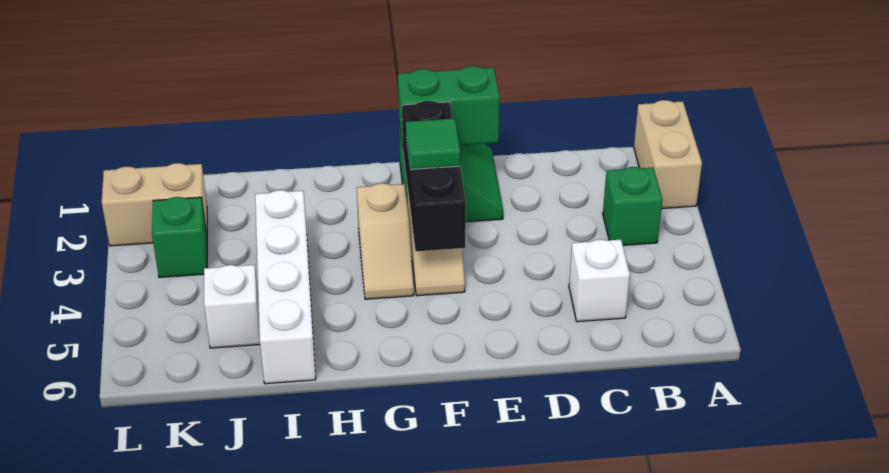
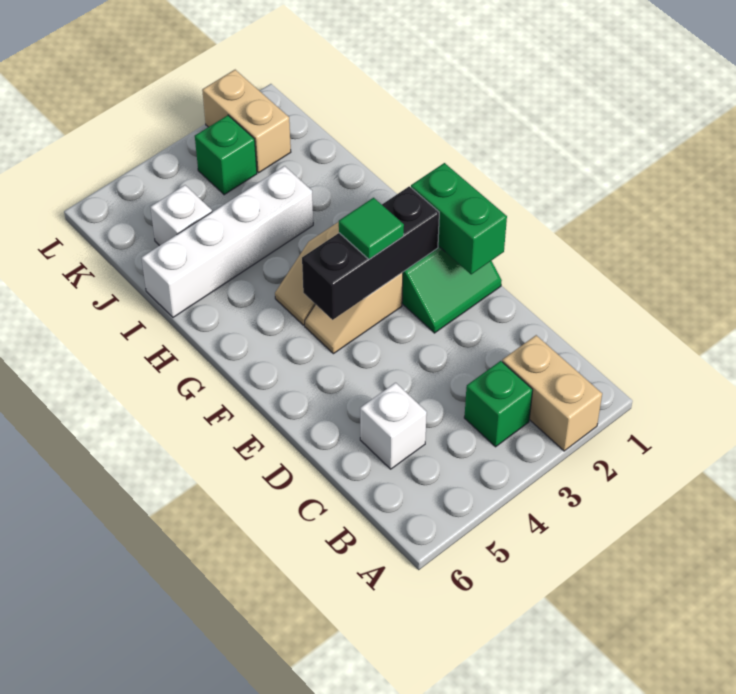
tan brick A1:A2 level 1 -> tan brick A2:B2 level 1

